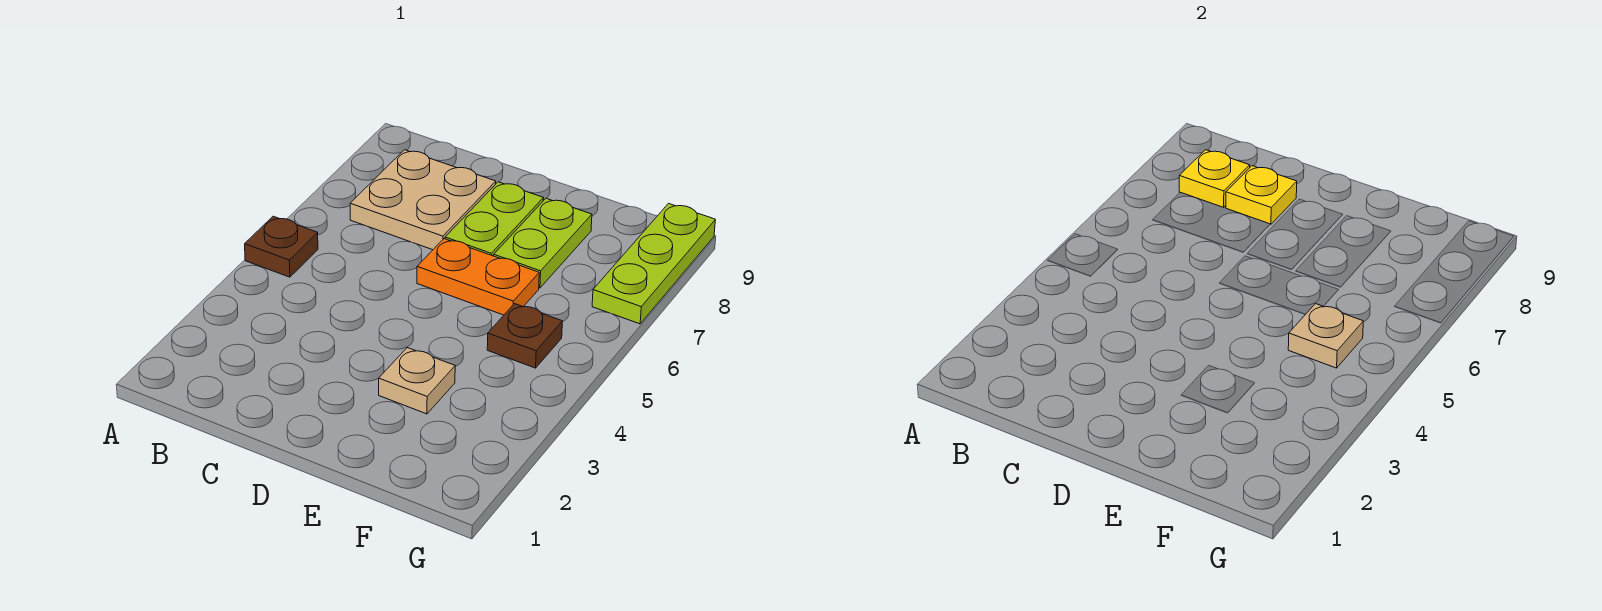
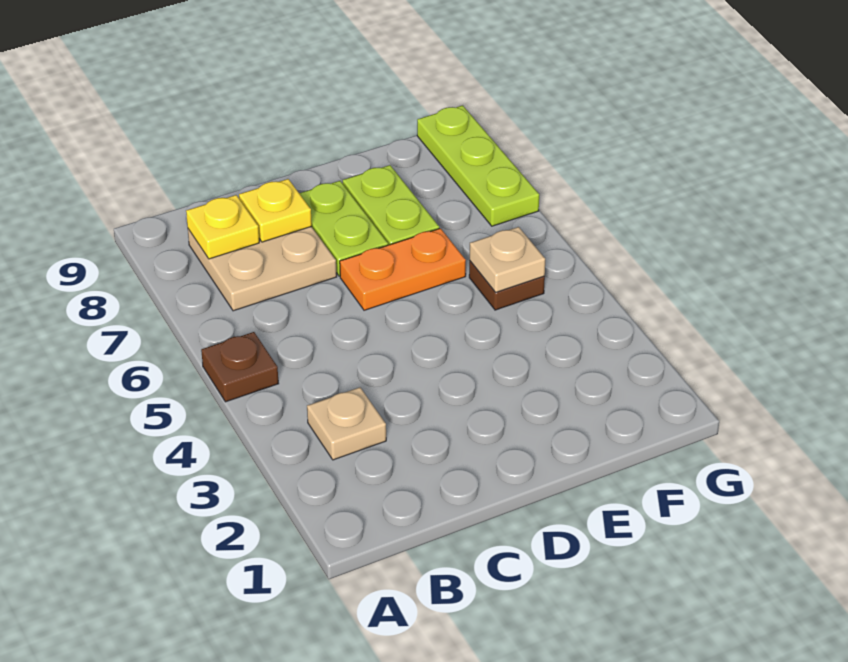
tan plate E3 level 1 -> tan plate B3 level 1

